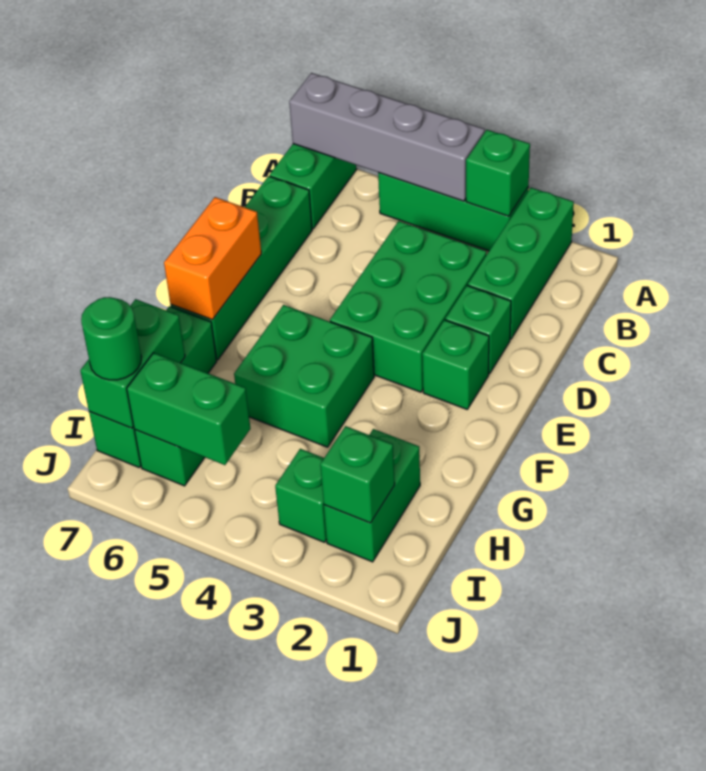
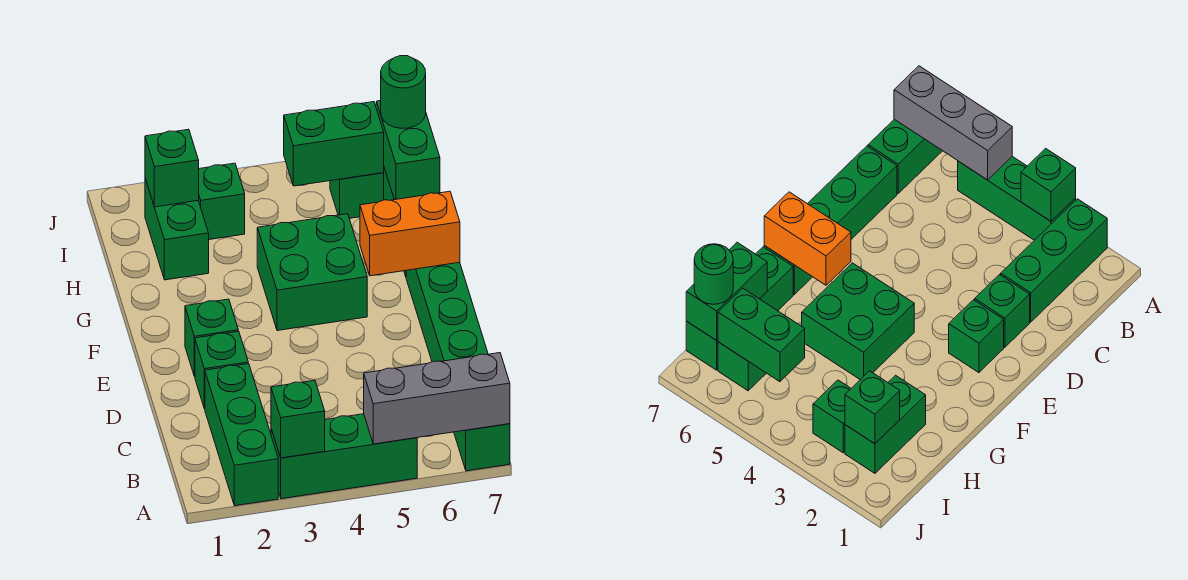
grey brick A4:A7 level 2 -> grey brick A5:A7 level 2
green brick C3:E4 level 1 -> none
orange brick E7:F7 level 2 -> orange brick F6:F7 level 2

